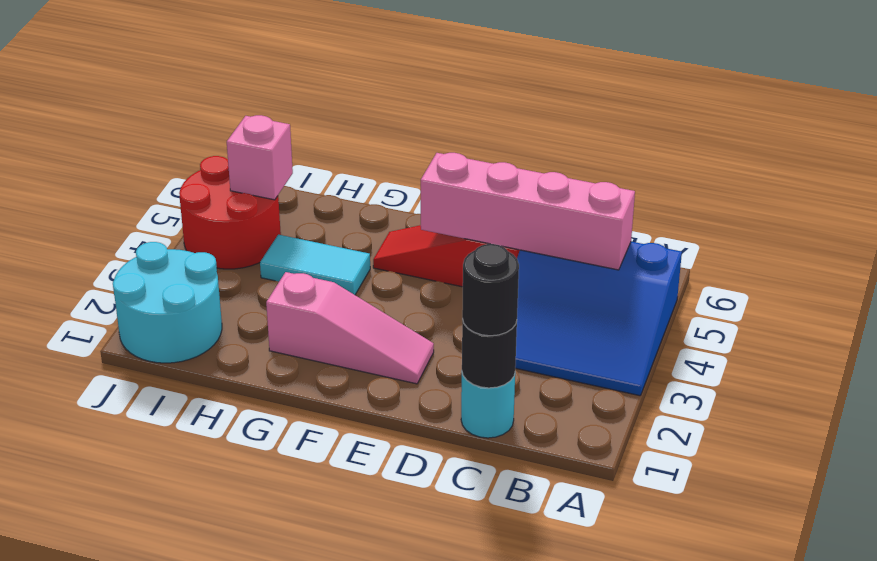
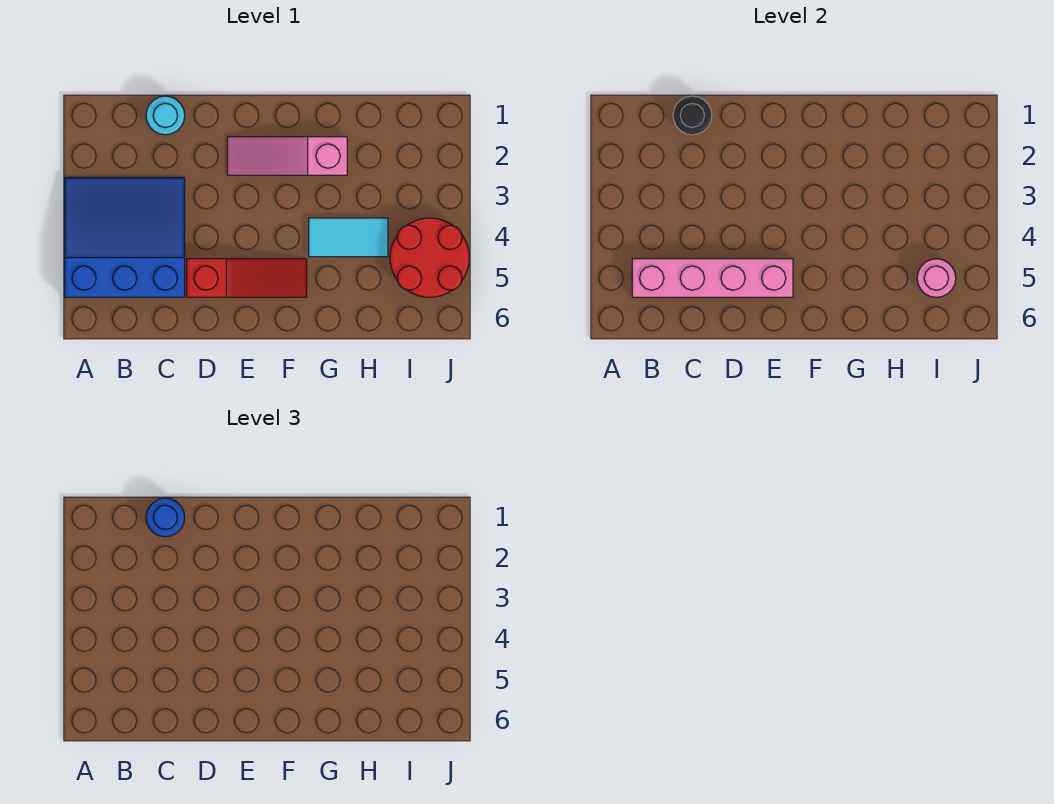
black round brick C1 level 3 -> blue round brick C1 level 3
cyan round brick I1:J2 level 1 -> none
pink brick I5 level 2 -> pink round brick I5 level 2

